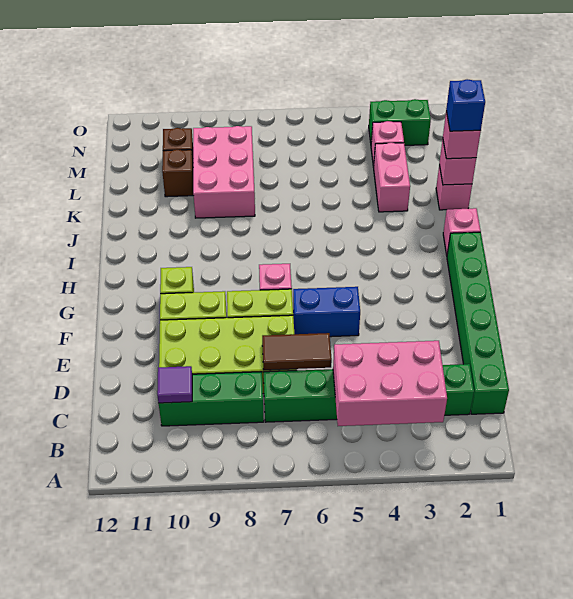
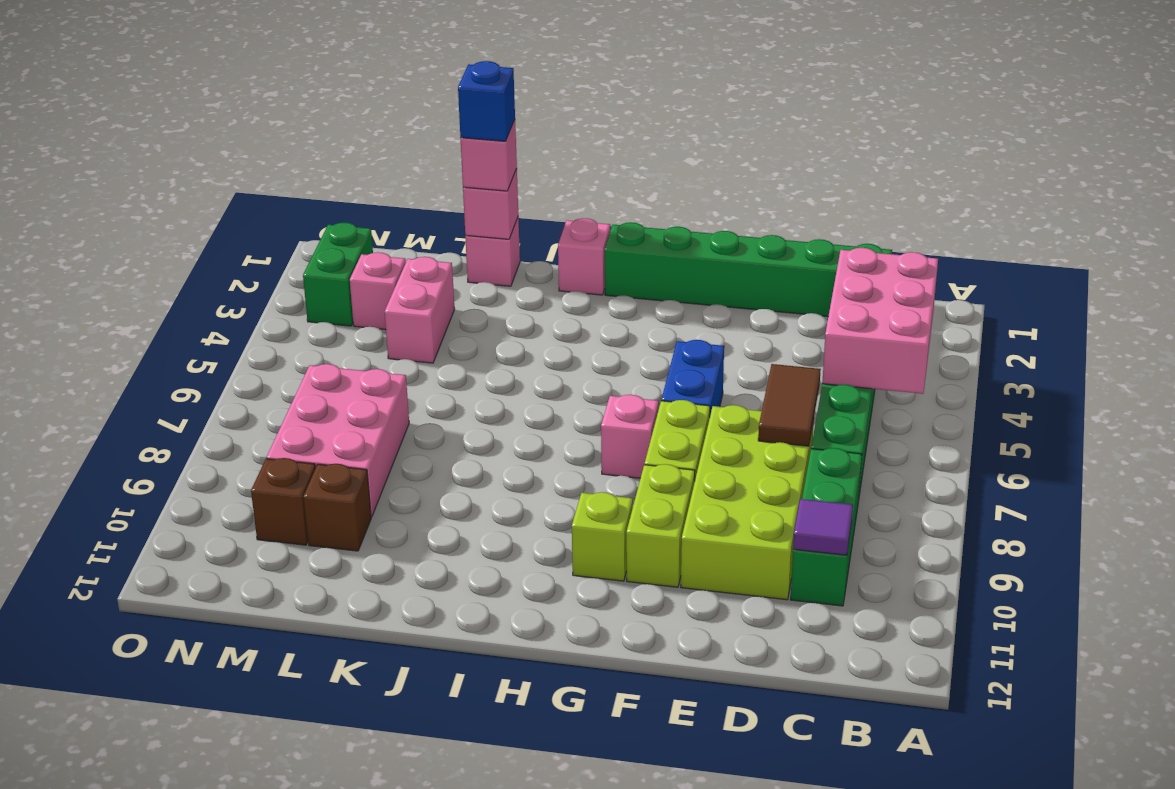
pink brick K3:L3 level 1 -> pink brick L3:L4 level 1
pink brick K8:M9 level 1 -> pink brick L7:M9 level 1

